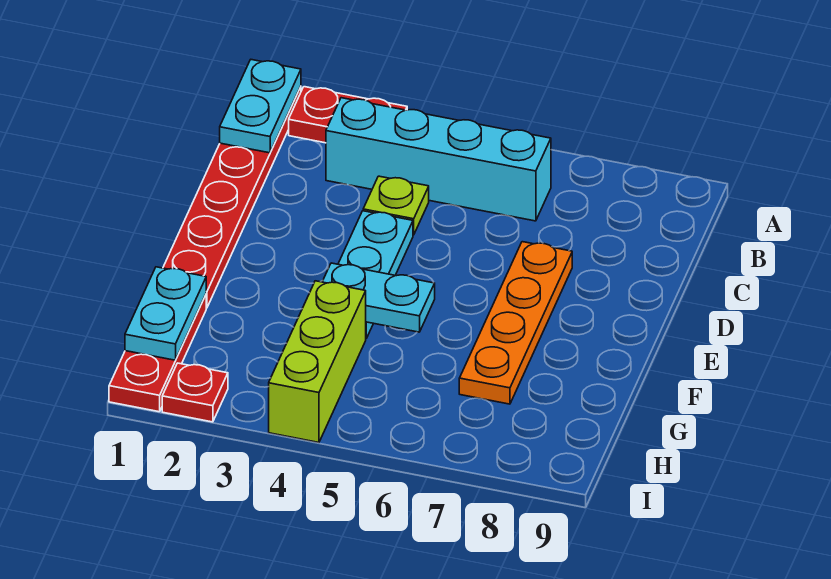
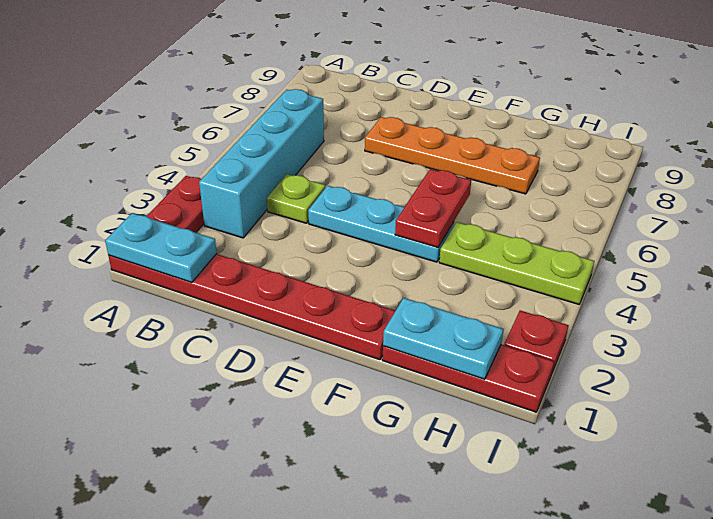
cyan plate F4:F5 level 2 -> red plate F4:F5 level 2
lime brick G4:I4 level 1 -> lime plate G4:I4 level 1

